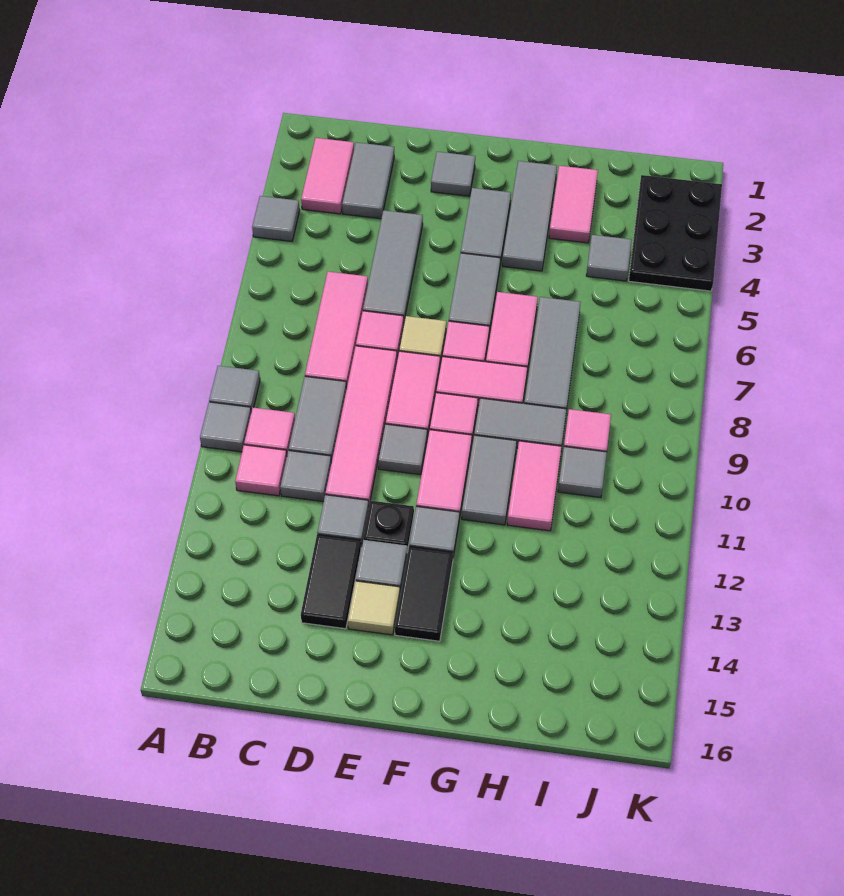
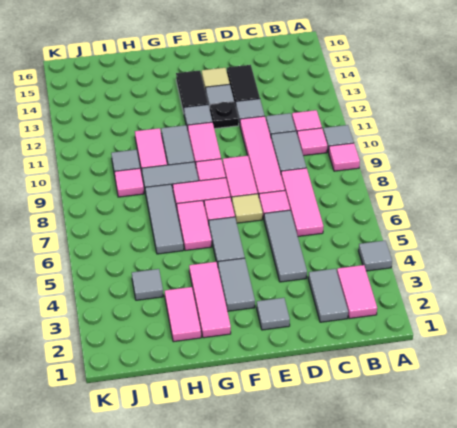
grey tile A9 level 1 -> pink tile A9 level 1
grey tile E10 level 1 -> none
grey tile G2:G4 level 1 -> pink tile G2:G4 level 1
black plate J2:K4 level 1 -> none

